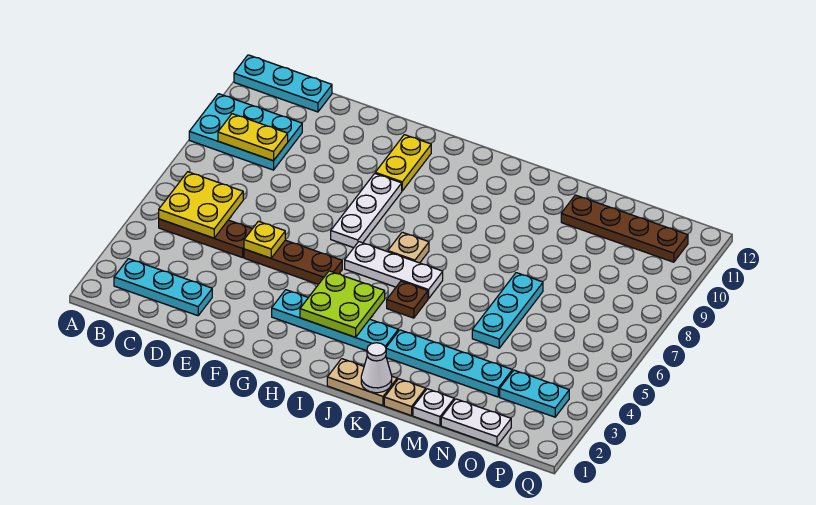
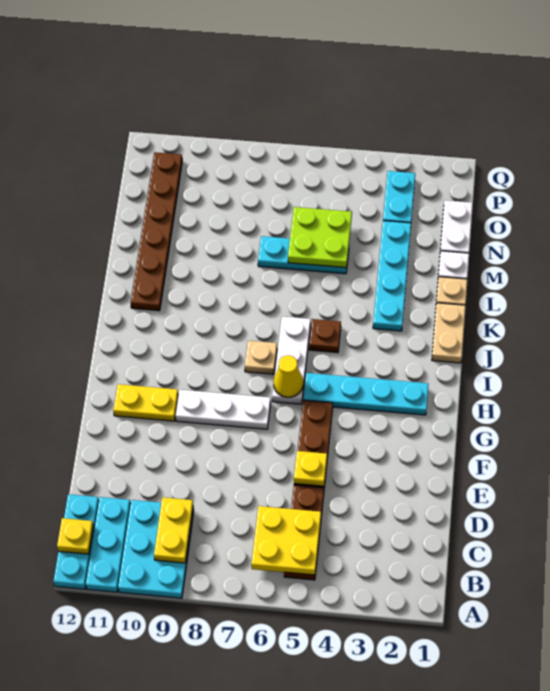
cyan plate B2:D2 level 1 -> cyan plate A11:C11 level 1
none -> yellow plate B12 level 2
cyan plate G3:J3 level 1 -> cyan plate H2:H5 level 1
lime plate H3:I4 level 2 -> lime plate M5:N6 level 2
none -> yellow cone H6 level 2
white cone K1 level 2 -> none
brown plate M11:P11 level 1 -> brown plate K11:P11 level 1

